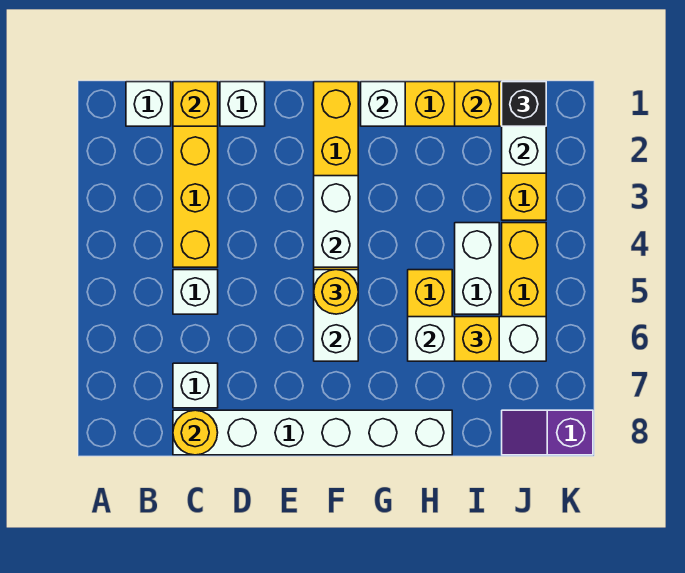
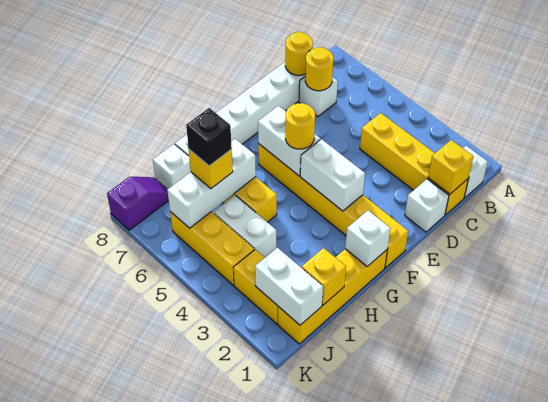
white brick C5 level 1 -> white brick I8 level 1
none -> yellow round brick C7 level 2
black brick J1 level 3 -> black brick I6 level 4

